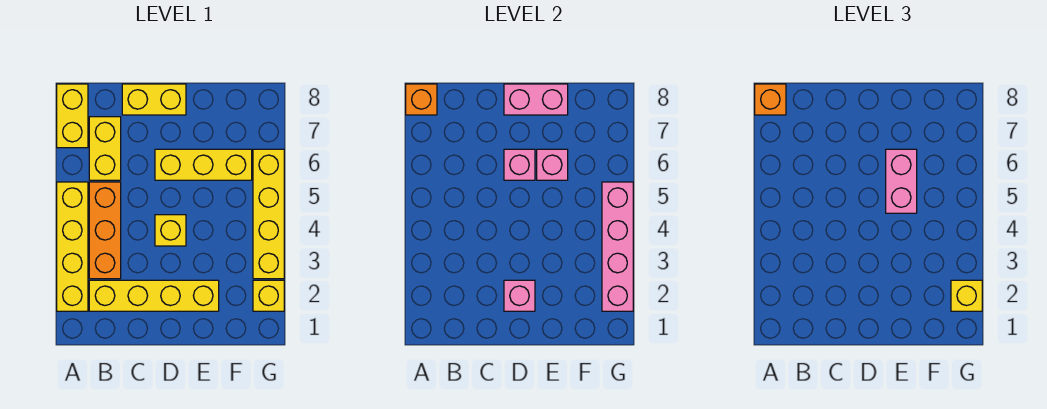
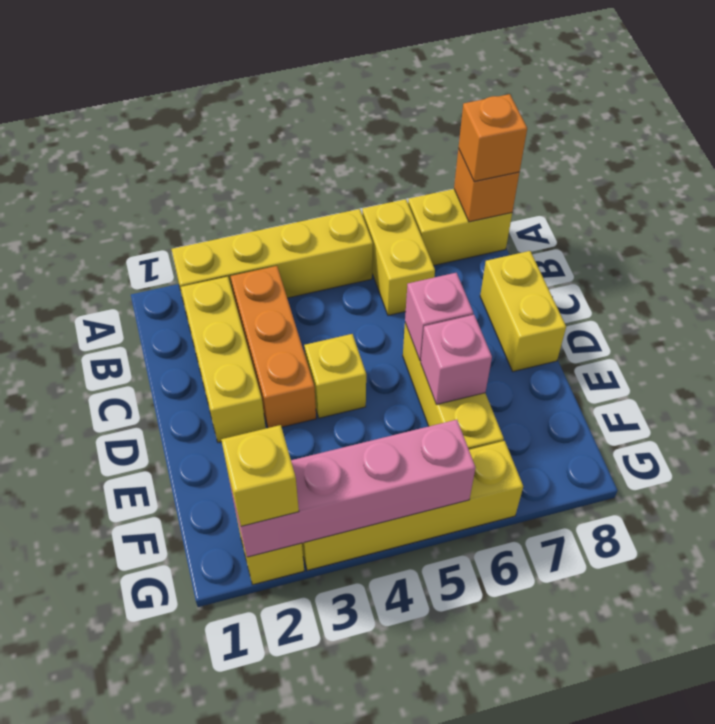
yellow brick B2:E2 level 1 -> yellow brick B2:D2 level 1
orange brick B3:B5 level 1 -> orange brick B3:D3 level 1
yellow brick B6:B7 level 1 -> yellow brick A6:B6 level 1
pink brick D2 level 2 -> none
pink brick D8:E8 level 2 -> none
pink brick E5:E6 level 3 -> none

